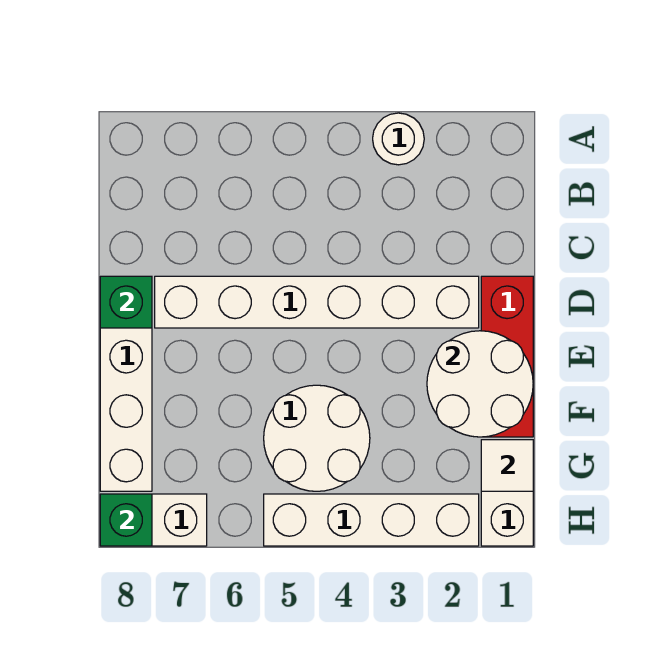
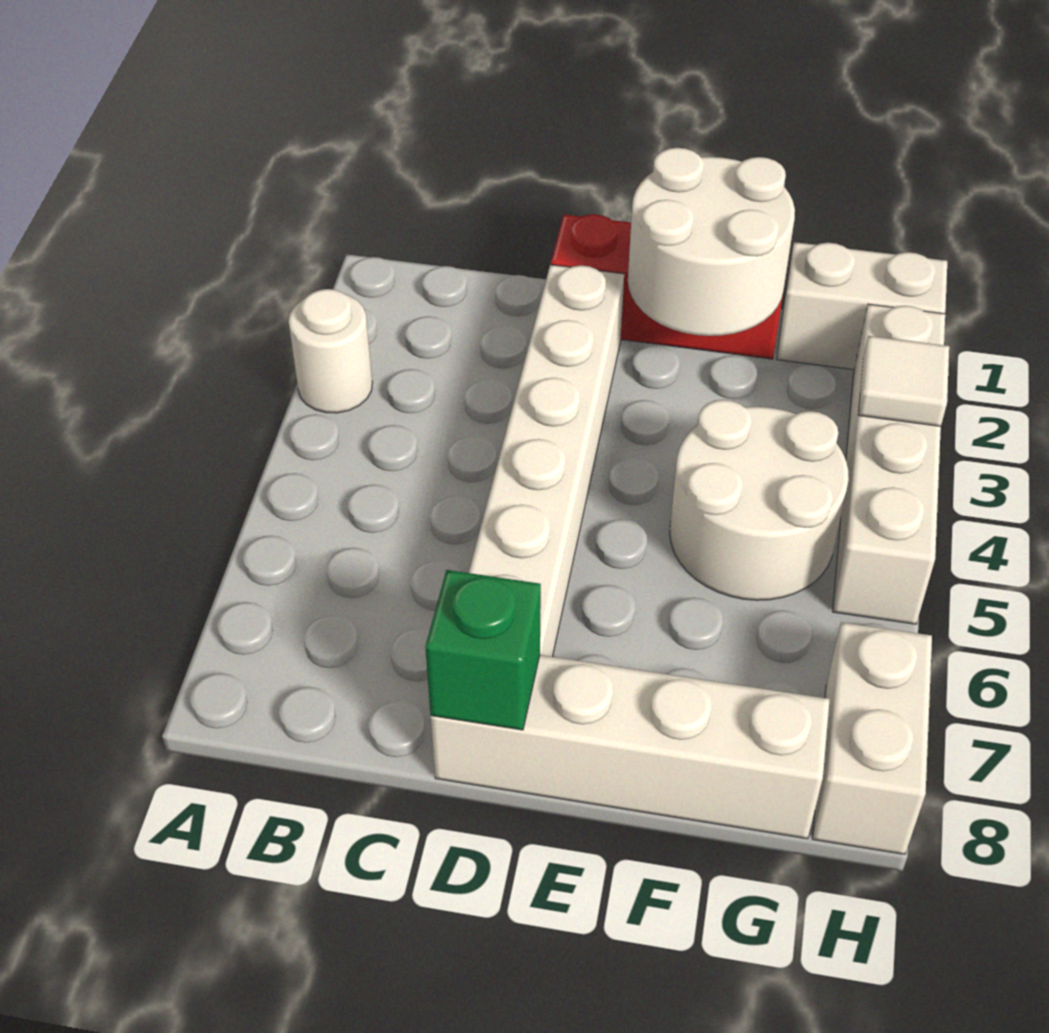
white tile G1 level 2 -> white tile H3 level 2
green brick H8 level 2 -> none

